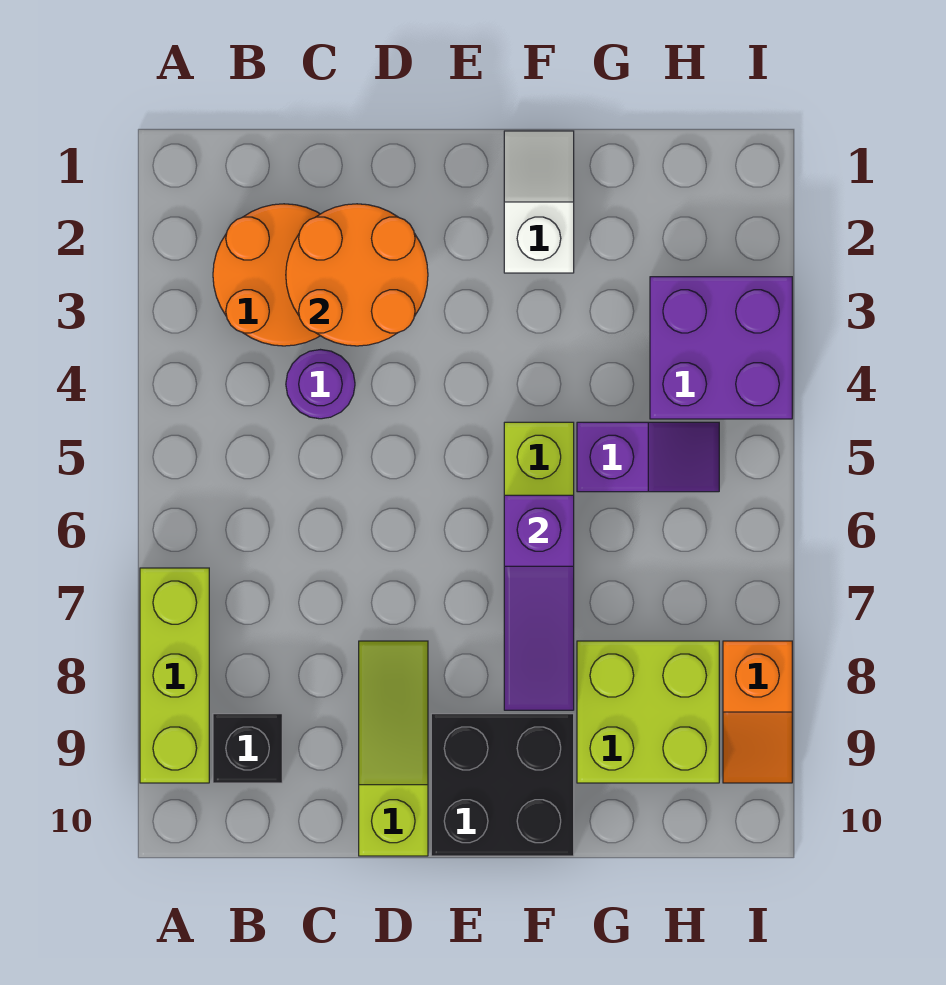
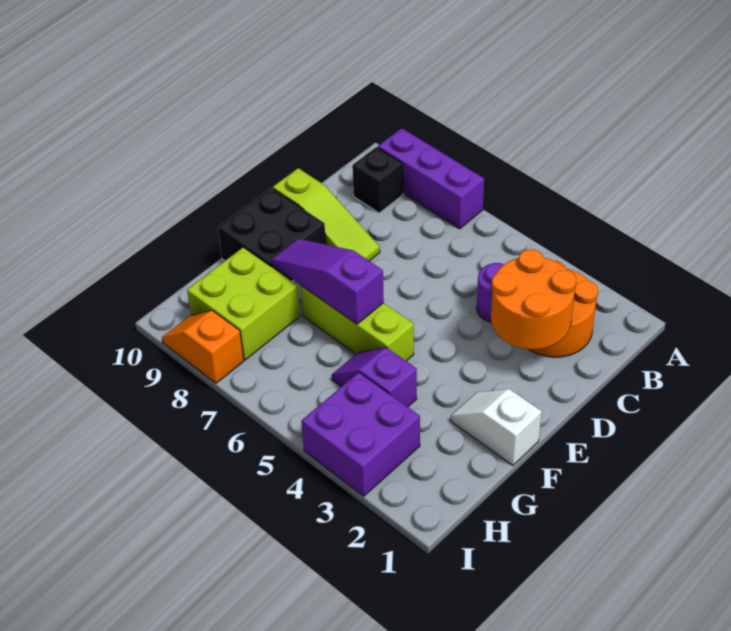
lime brick A7:A9 level 1 -> purple brick A7:A9 level 1
white slope F1:F2 level 1 top 2 -> white slope F1:F2 level 1 top 1
purple slope G5:H5 level 1 top G -> purple slope G4:G5 level 1 top 4

